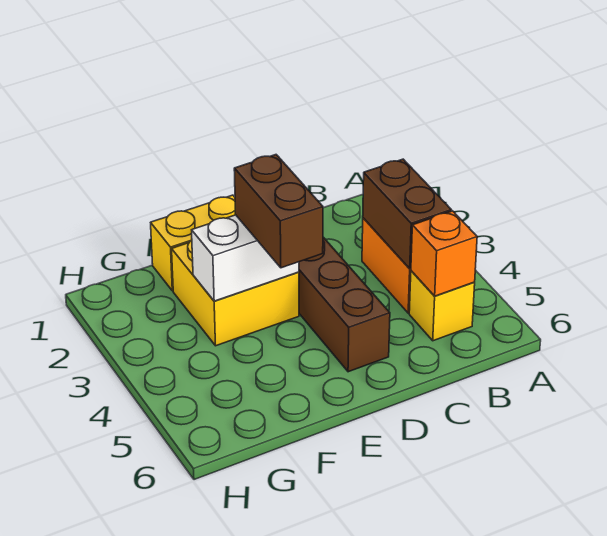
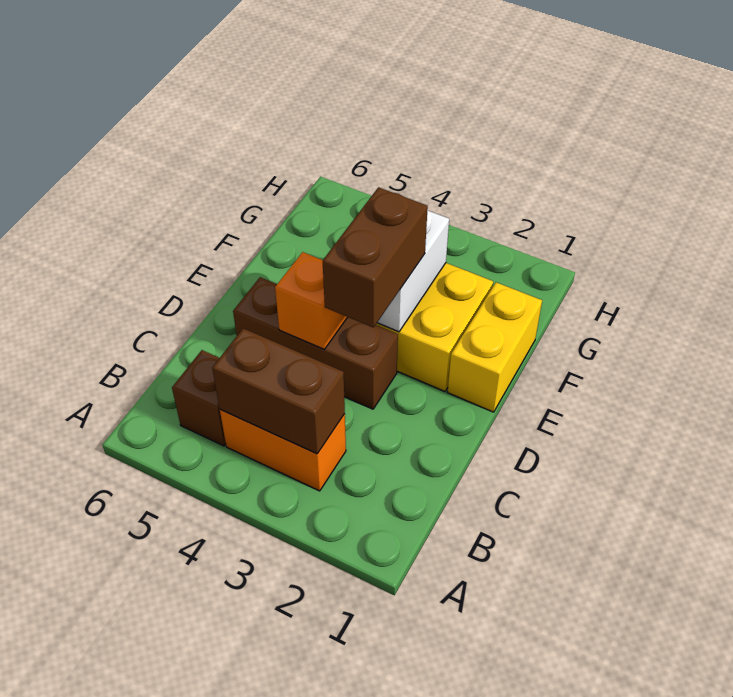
yellow brick B5 level 1 -> brown brick B5 level 1
orange brick B5 level 2 -> orange brick D4 level 2
brown brick E3:E4 level 3 -> brown brick D3:E3 level 3

